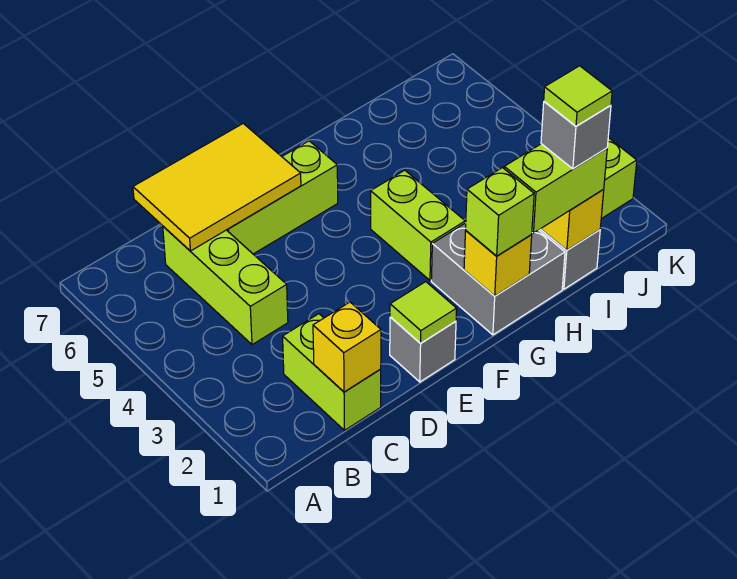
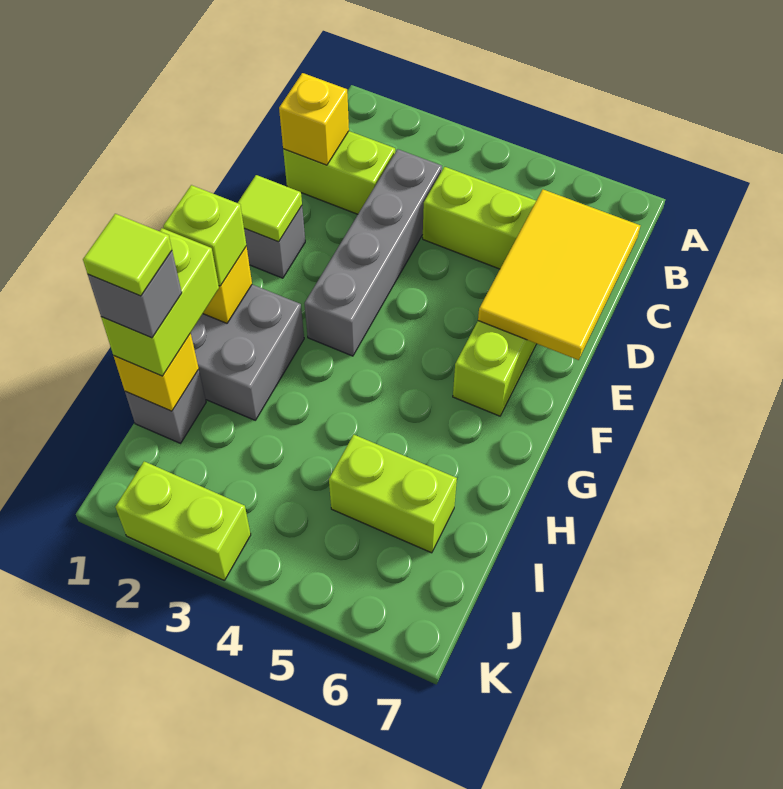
none -> grey brick C3:F3 level 1
lime brick G3:G4 level 1 -> lime brick I5:I6 level 1

